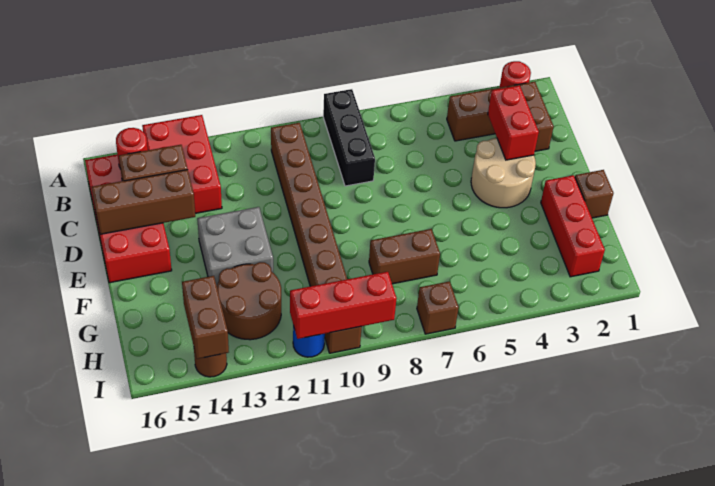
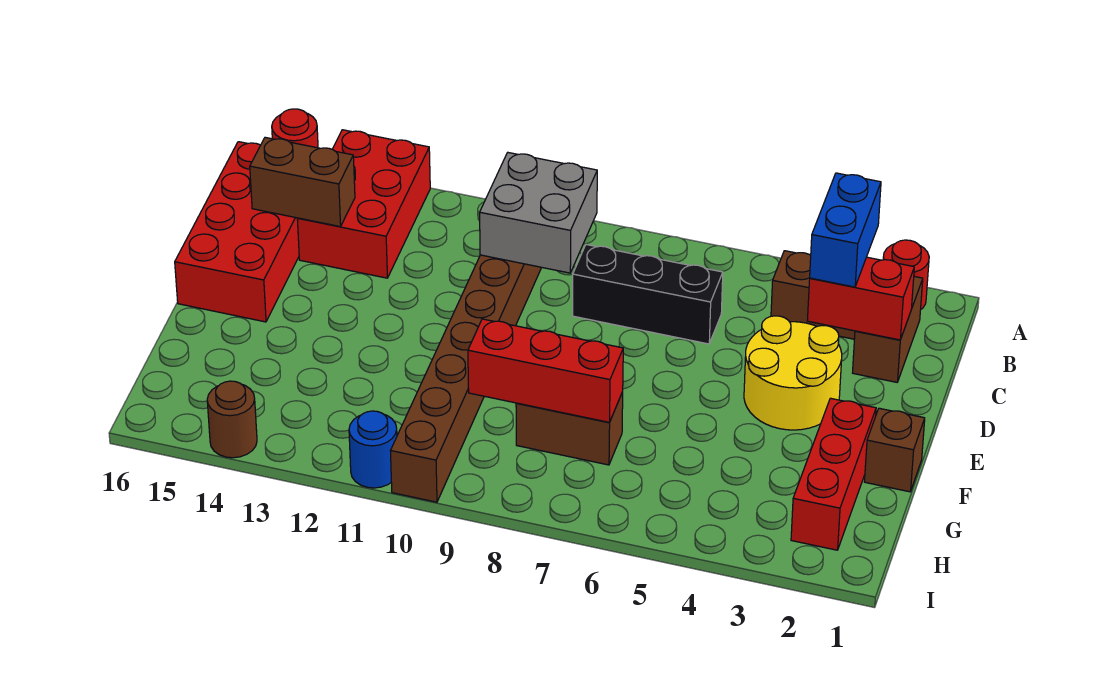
black brick A8:C8 level 1 -> black brick C6:C8 level 1
none -> blue brick B3:C3 level 3
red brick C3:D3 level 2 -> red brick C2:C3 level 2
tan round brick D3:E4 level 1 -> yellow round brick D3:E4 level 1
brown brick D14:D16 level 2 -> none
grey brick E12:F13 level 1 -> grey brick B9:C10 level 2
brown round brick G12:H13 level 1 -> none
brown brick H14:I14 level 2 -> none
brown brick I7 level 1 -> none
red brick I9:I11 level 2 -> red brick G7:G9 level 2

